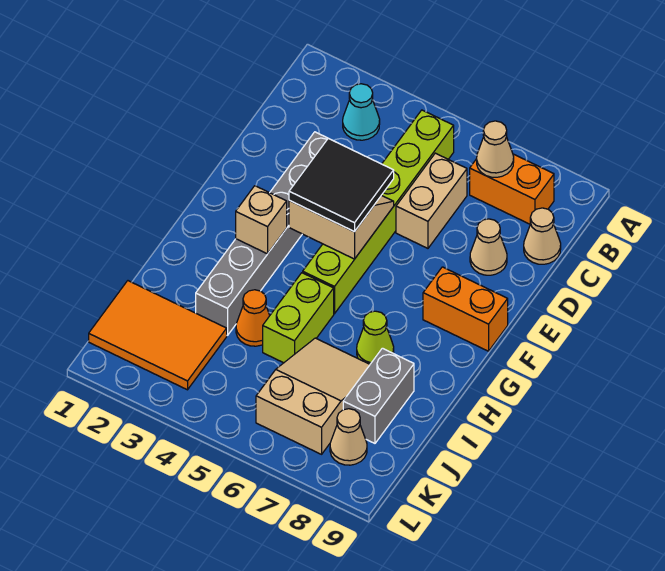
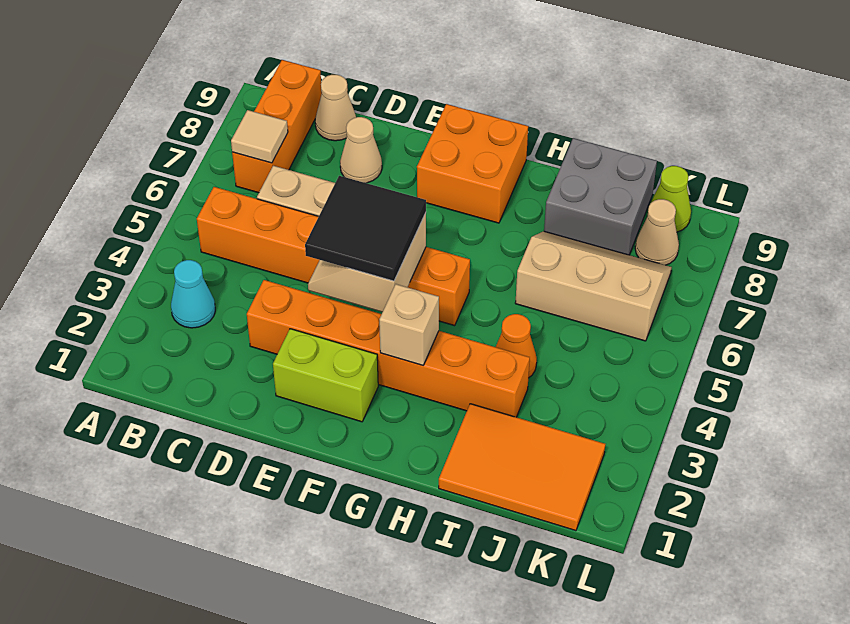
lime brick B5:G5 level 1 -> orange brick B5:G5 level 1
orange brick B7:B8 level 1 -> orange brick B7:B9 level 1
tan cone B7 level 2 -> tan tile B7 level 2
grey brick D3:I3 level 1 -> orange brick D3:I3 level 1
orange brick F8:F9 level 1 -> orange brick F8:G9 level 1
lime brick H5:I5 level 1 -> lime brick E2:F2 level 1
lime cone H7 level 1 -> lime cone K9 level 1
tan slope I6:K7 level 1 top K -> tan slope I6:K7 level 1 top 6
grey brick I8:J8 level 1 -> grey brick I8:J9 level 1
orange tile J1:K3 level 1 -> orange tile I1:K2 level 1

